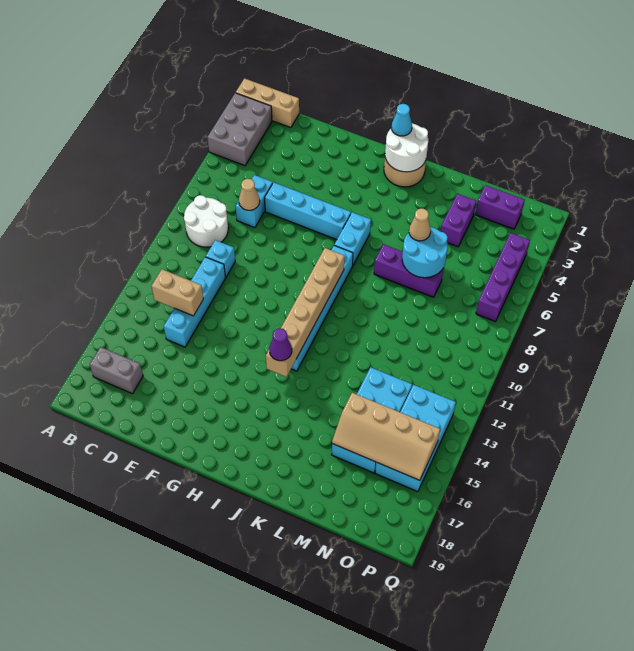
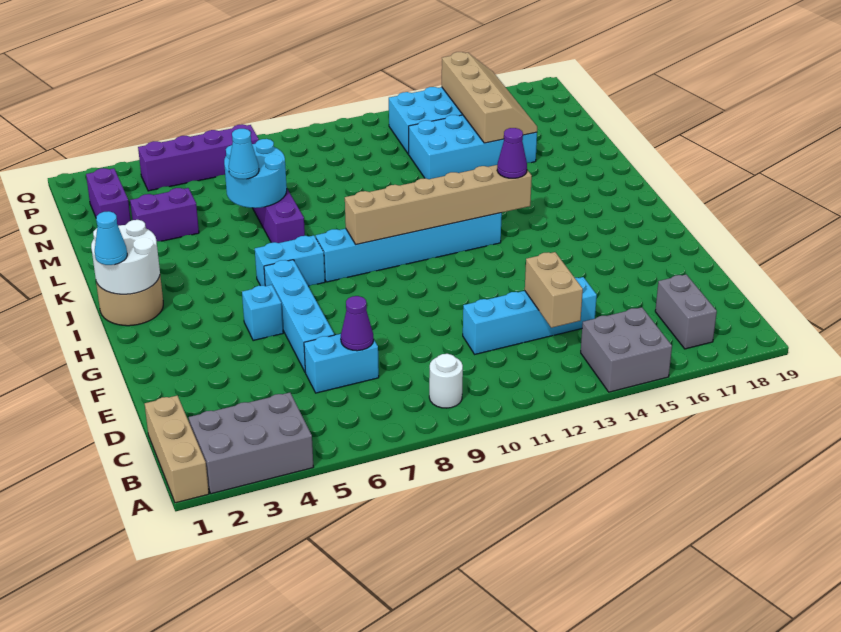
none -> grey brick A14:B15 level 1
white round brick B8:C9 level 1 -> white round brick B9 level 1
tan cone D7 level 2 -> purple cone D7 level 2
cyan brick D10 level 1 -> cyan brick G5 level 1
tan cone L6 level 3 -> cyan cone L6 level 3

